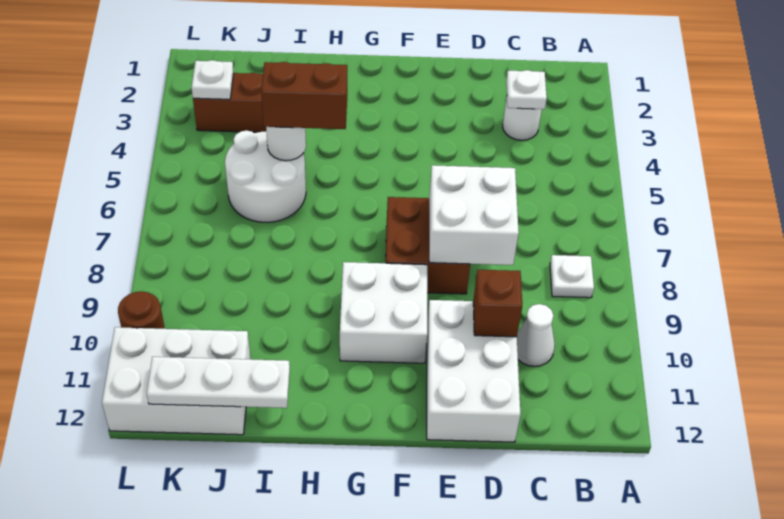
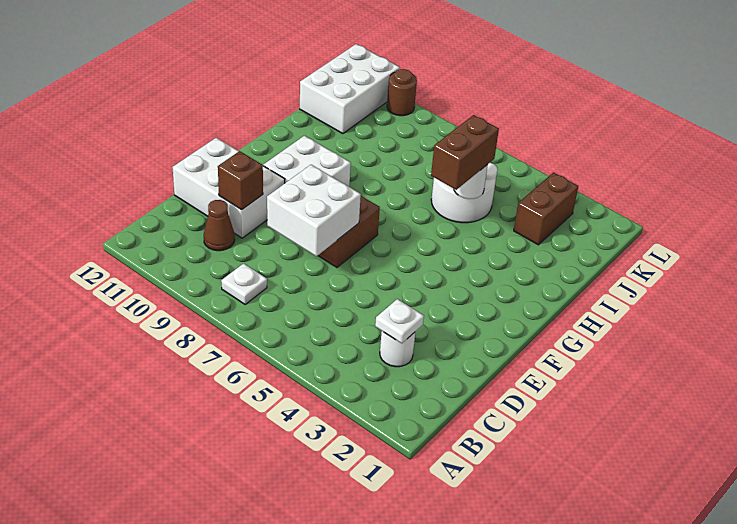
white cone C10 level 1 -> brown cone C10 level 1
white plate I12:K12 level 2 -> none
white plate K3 level 2 -> none

